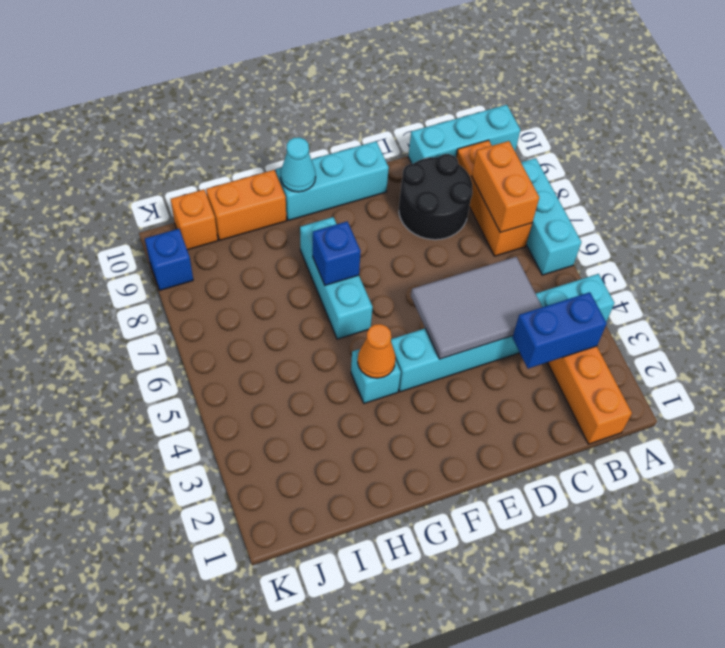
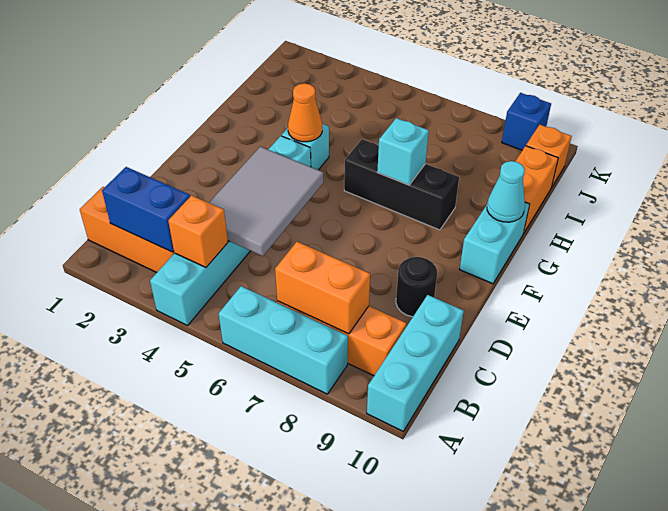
blue brick B3:C3 level 2 -> blue brick B2:B3 level 2
none -> orange brick B4 level 2
black round brick C8:D9 level 1 -> black round brick D9 level 1
cyan brick E10:G10 level 1 -> cyan brick F10:G10 level 1
cyan brick G6:G8 level 1 -> black brick G6:G8 level 1
blue brick G7 level 2 -> cyan brick G7 level 2

